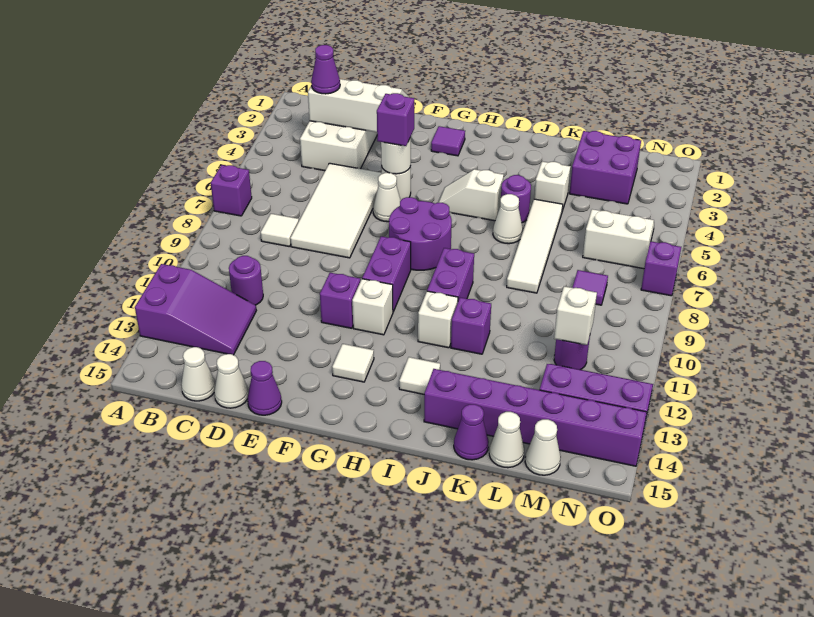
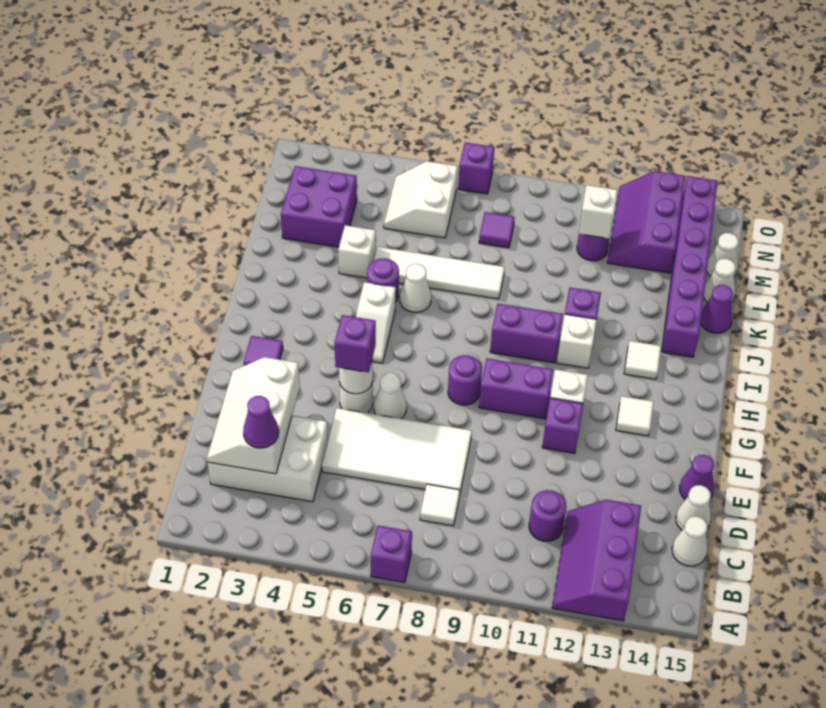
purple slope A12:C13 level 1 top A -> purple slope A12:C13 level 1 top 13
purple round brick G7:H8 level 1 -> purple round brick G8 level 1

